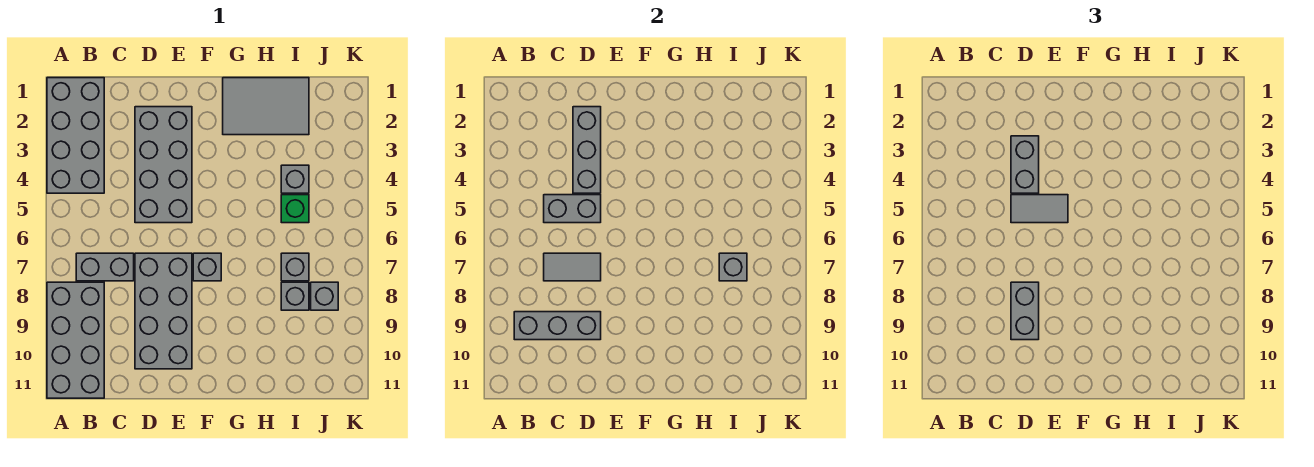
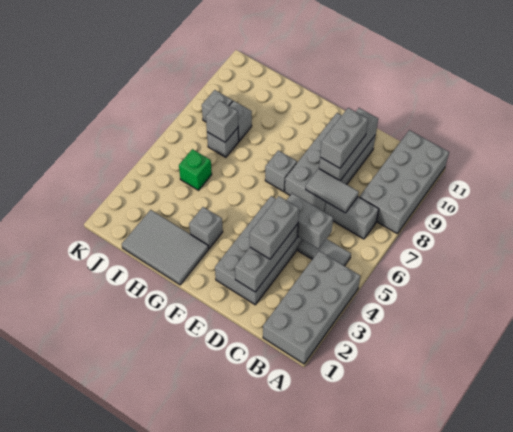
grey brick B9:D9 level 2 -> grey brick D8:D10 level 2
grey tile D5:E5 level 3 -> grey tile B5:C5 level 1
grey brick I4 level 1 -> grey brick G3 level 1

